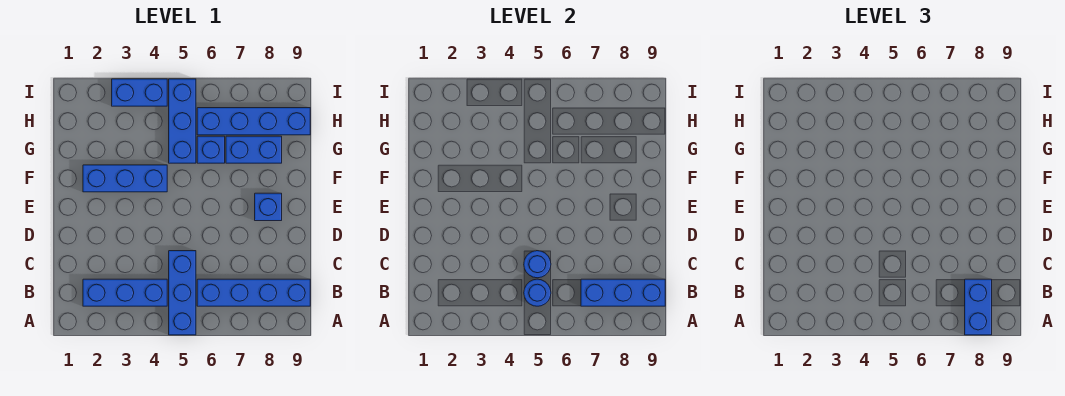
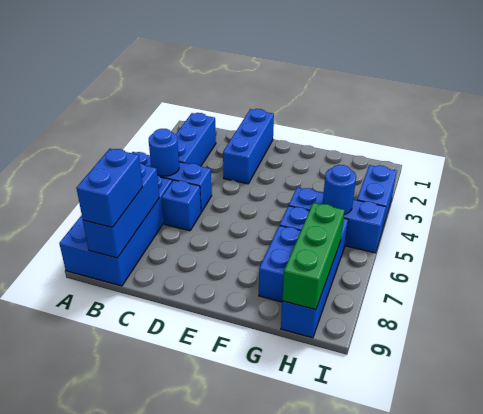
blue brick A8:B8 level 3 -> blue brick B8:B9 level 3
blue brick B6:B9 level 1 -> blue brick A6:B9 level 1
blue round brick C5 level 2 -> blue round brick H5 level 2
blue brick E8 level 1 -> blue brick C6 level 1
blue brick F2:F4 level 1 -> blue brick D1:D3 level 1
none -> green brick H7:H9 level 2

